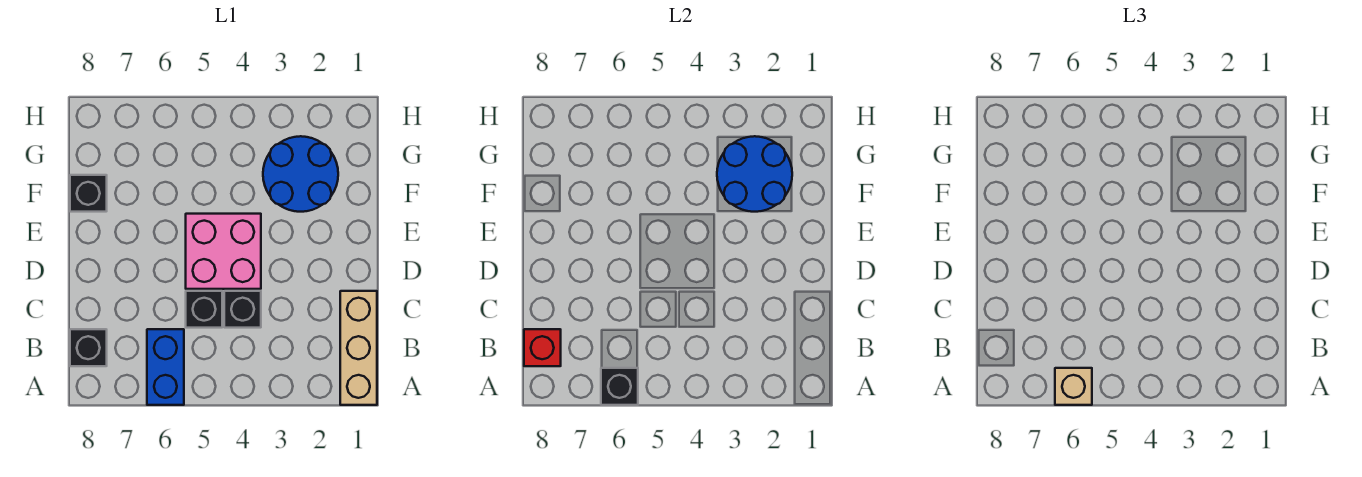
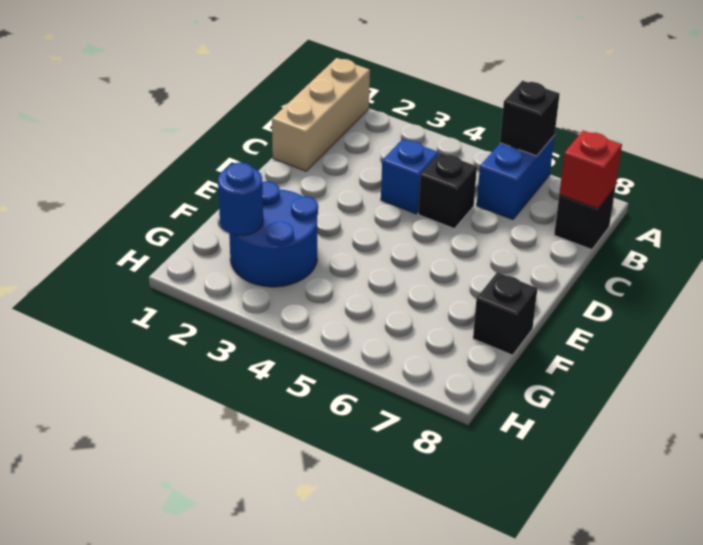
tan brick A6 level 3 -> none
black brick C4 level 1 -> blue brick C4 level 1
pink brick D4:E5 level 1 -> none
blue round brick F2:G3 level 2 -> blue round brick G2 level 2

